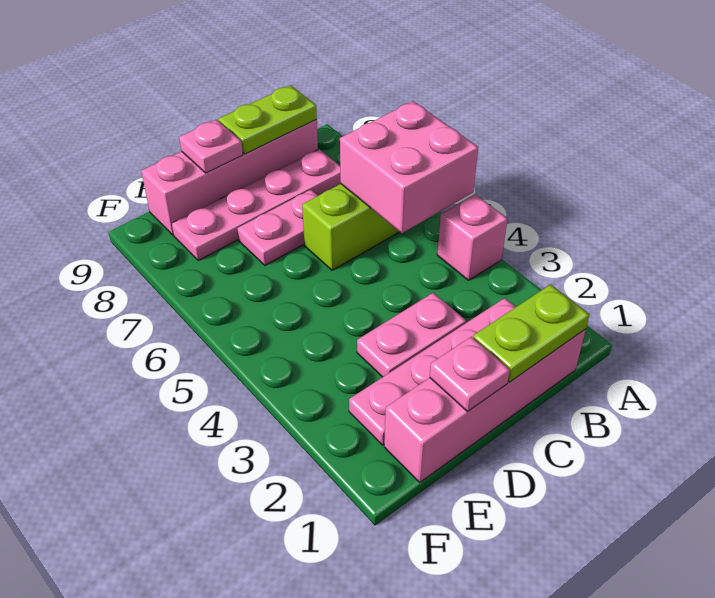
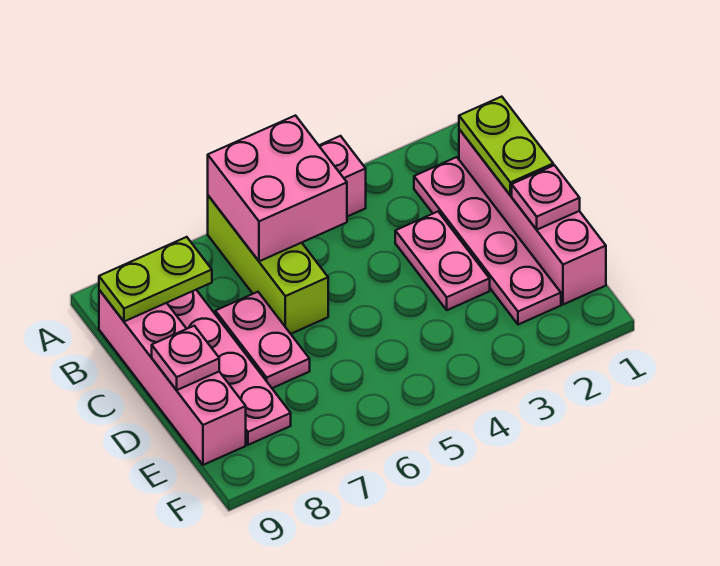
lime plate B9:C9 level 2 -> lime plate B8:B9 level 2

